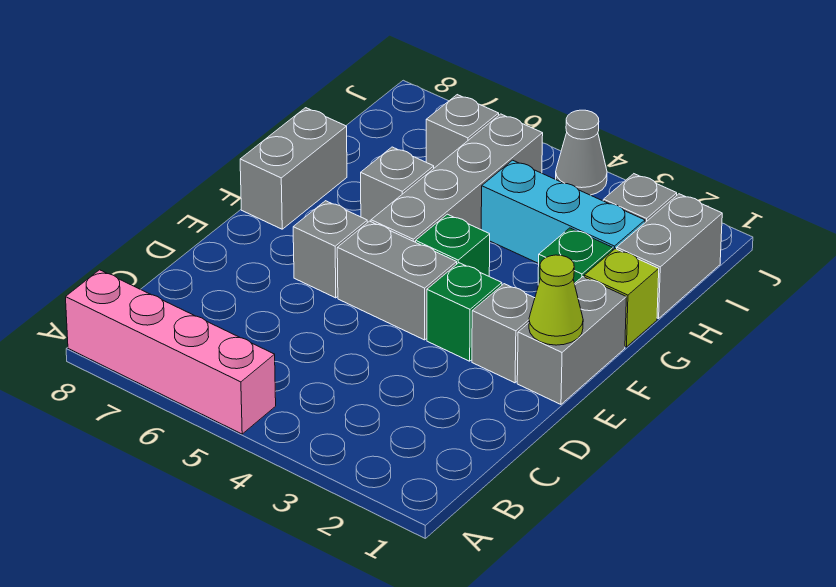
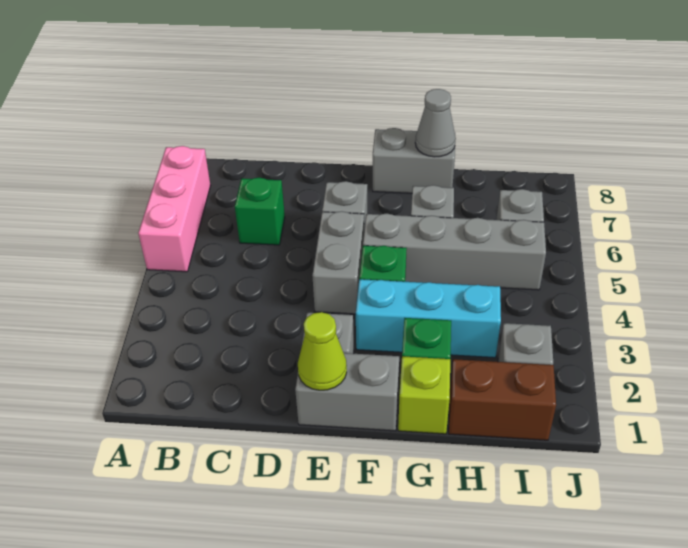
pink brick A5:A8 level 1 -> pink brick A5:A7 level 1
green brick E3 level 1 -> green brick C6 level 1
grey brick H1:I1 level 1 -> brown brick H1:I1 level 1
cyan brick H2:H4 level 1 -> cyan brick F3:H3 level 1
grey cone J4 level 1 -> grey cone G8 level 2

